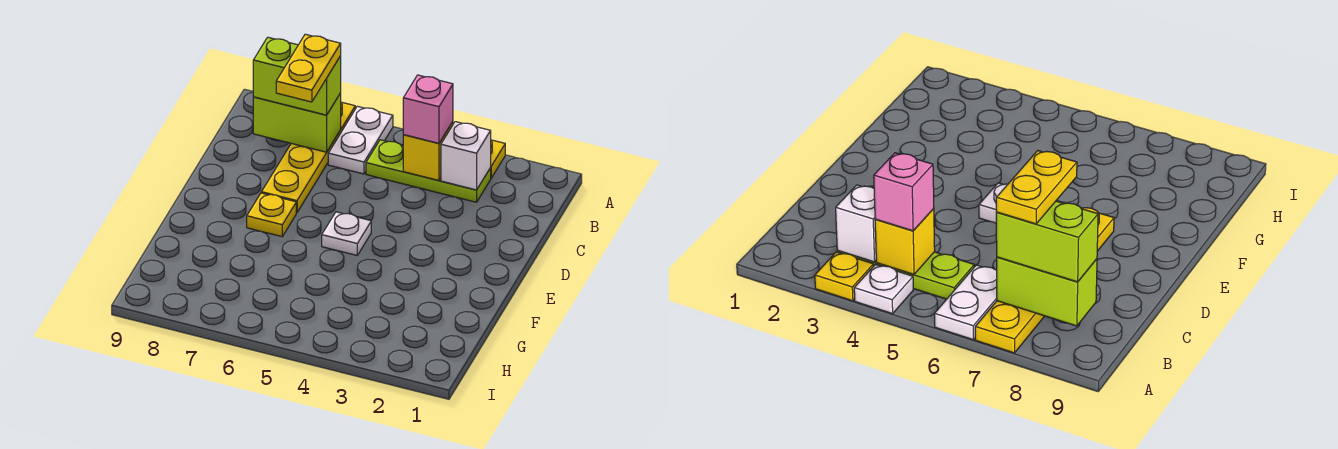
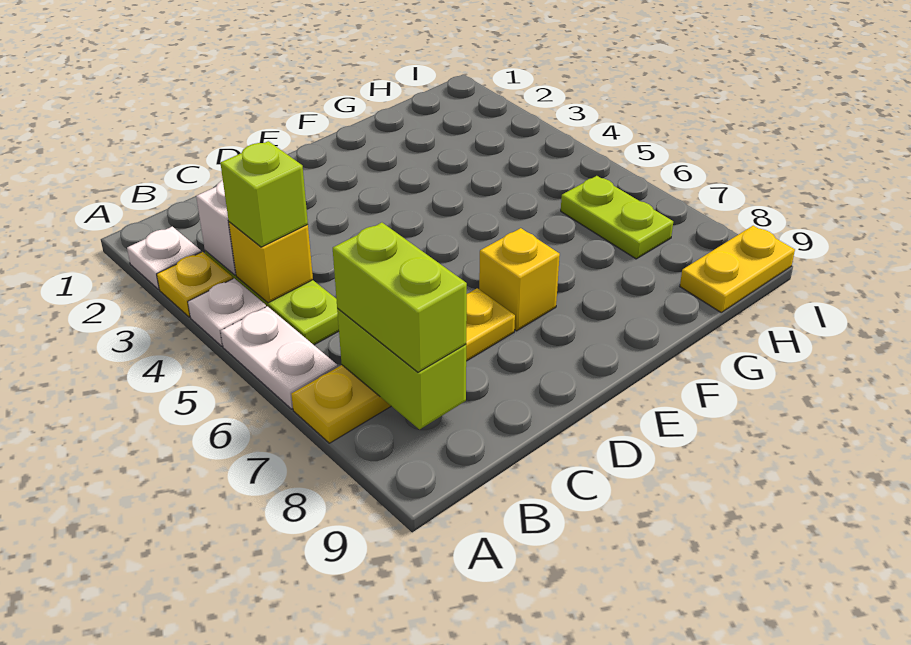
white plate A6:B6 level 1 -> white plate A5:A6 level 1
pink brick B4 level 3 -> lime brick B4 level 3
yellow plate B7:C7 level 4 -> yellow plate H9:I9 level 1
white plate E5 level 1 -> white plate A2 level 1
yellow plate E7 level 1 -> yellow brick E7 level 1
none -> lime plate H6:H7 level 1

